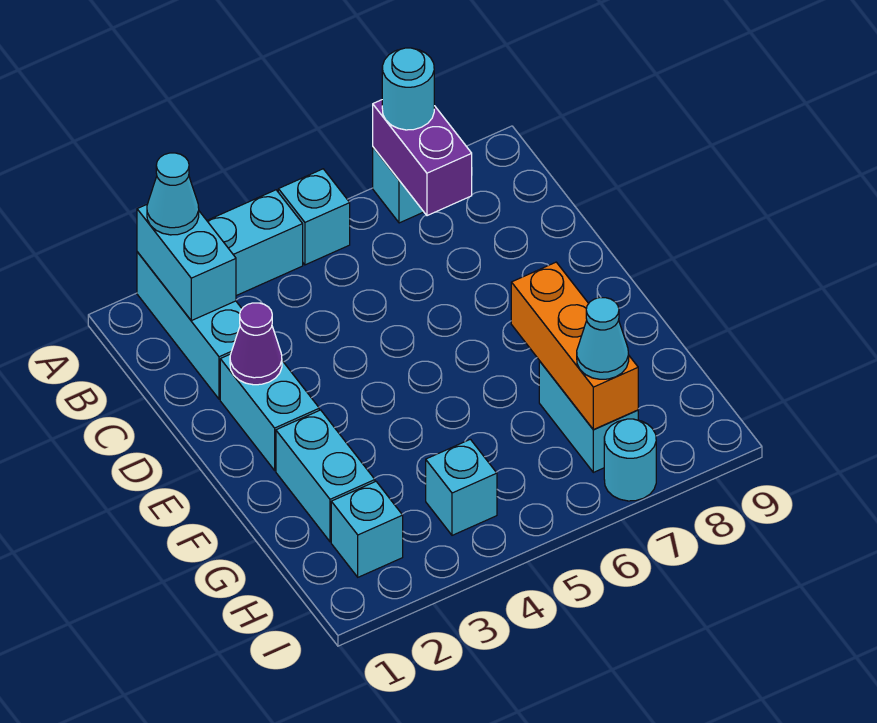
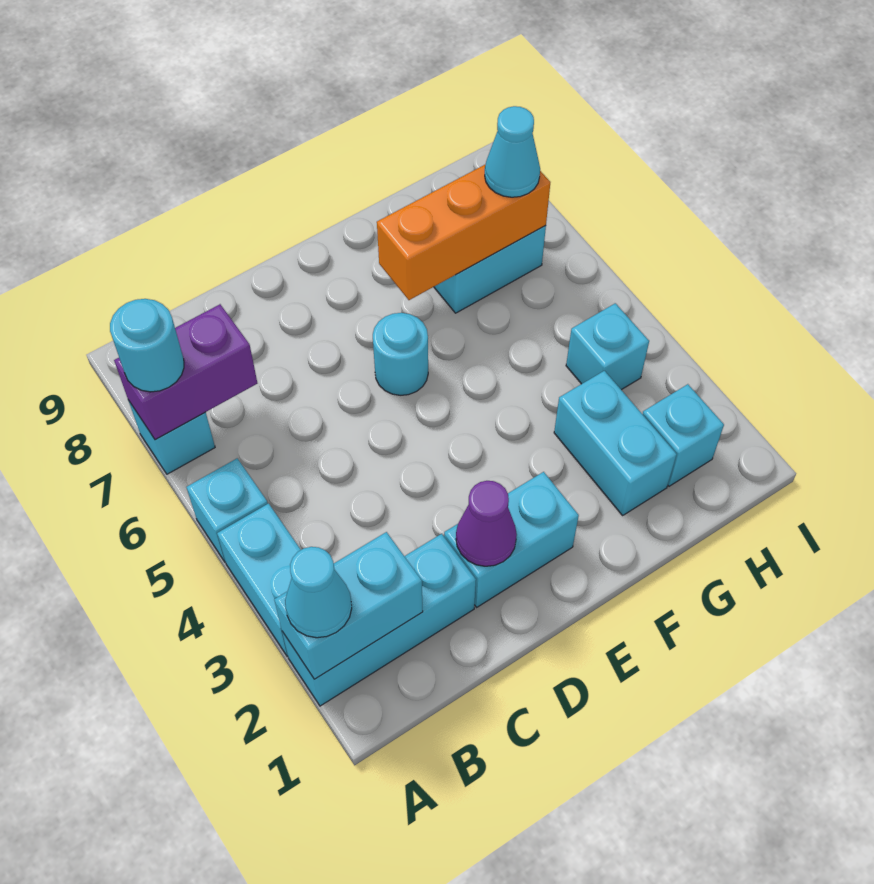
cyan brick F2:G2 level 1 -> cyan brick G2:G3 level 1
cyan round brick I7 level 1 -> cyan round brick E6 level 1

